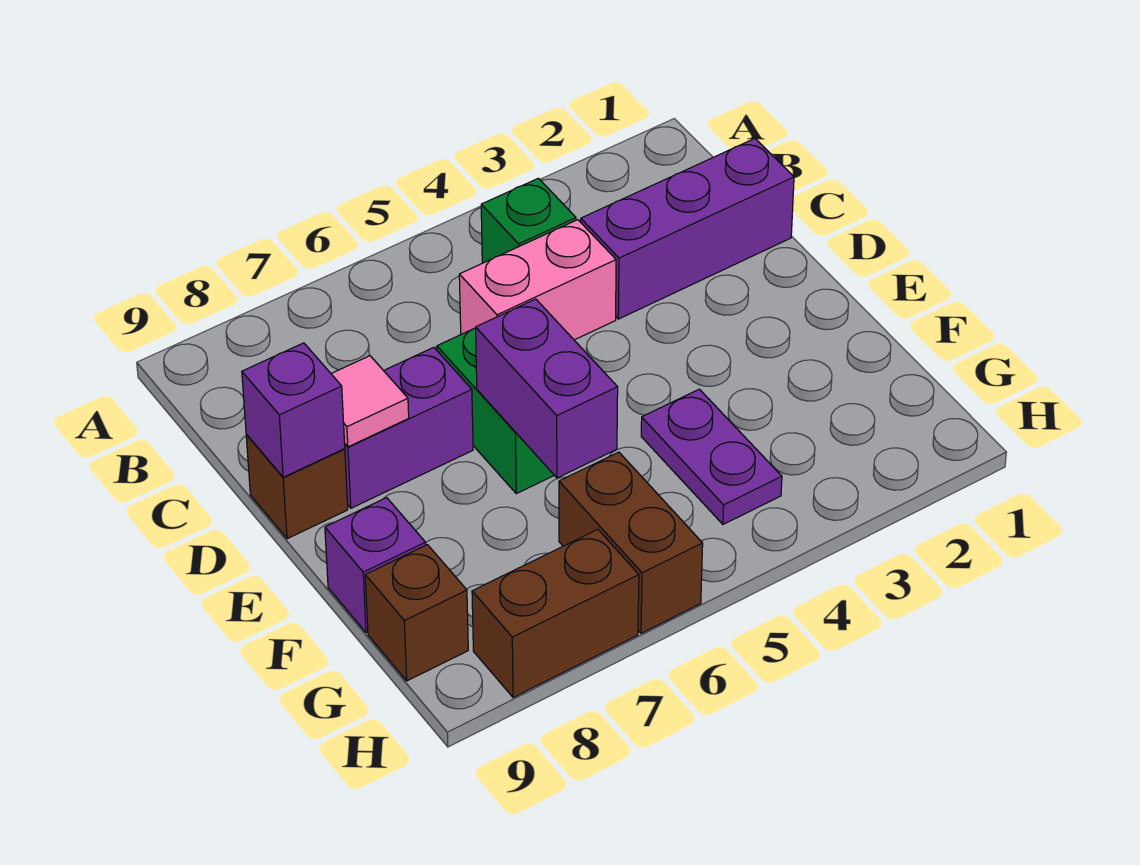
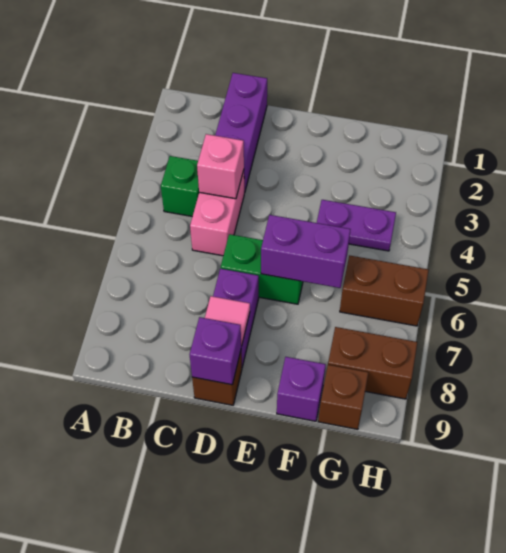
none -> pink brick C4 level 2
brown brick H7:H8 level 1 -> brown brick G8:H8 level 1

